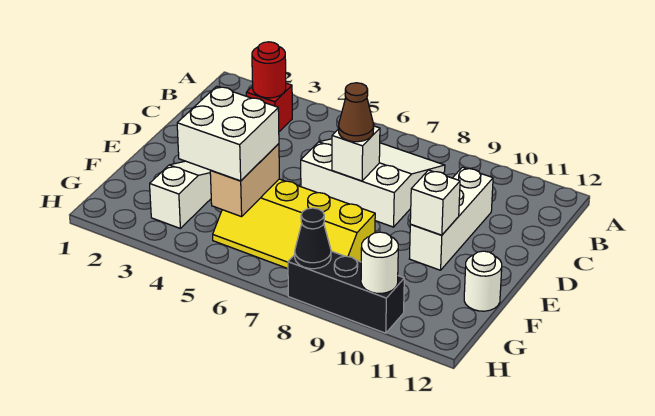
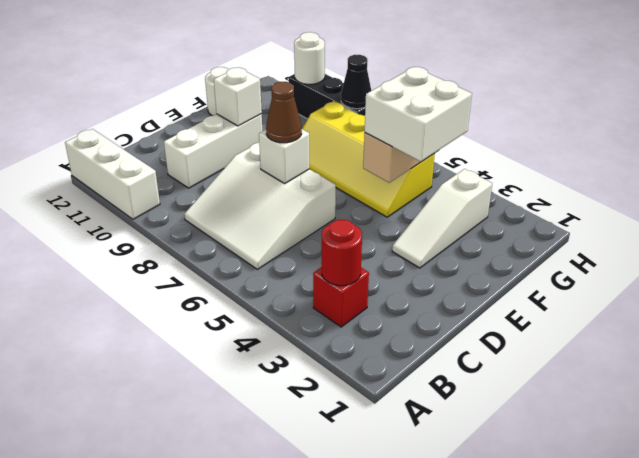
none -> white brick A10:A12 level 1
yellow slope F5:G8 level 1 top F -> yellow slope F5:G8 level 1 top G

